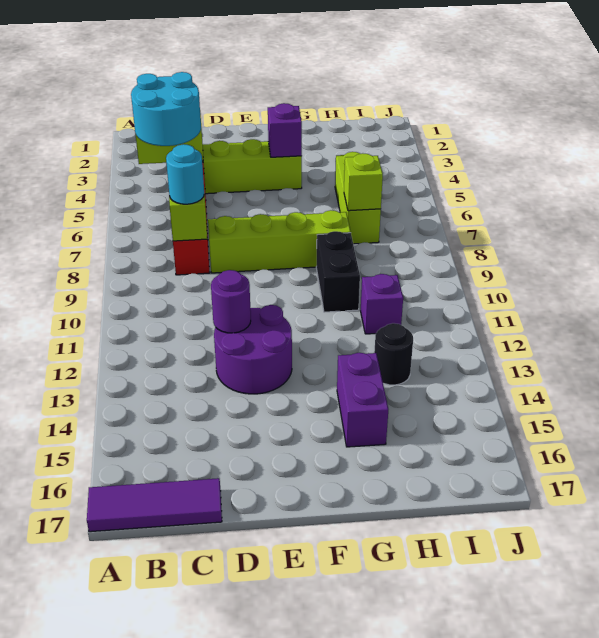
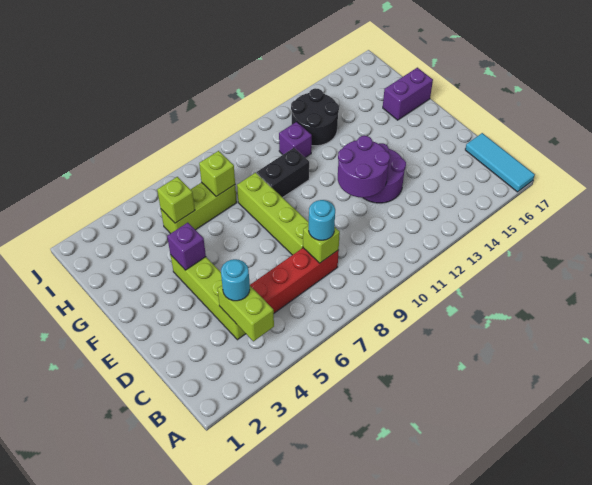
purple tile A17:C17 level 1 -> cyan tile A17:C17 level 1
cyan round brick B4:C5 level 3 -> cyan round brick C4 level 3
purple round brick D12 level 2 -> purple round brick D11:E12 level 2
purple brick G14:G15 level 1 -> purple brick G16:G17 level 1
none -> lime brick H5 level 2
black round brick H13 level 1 -> black round brick H12:I13 level 1

